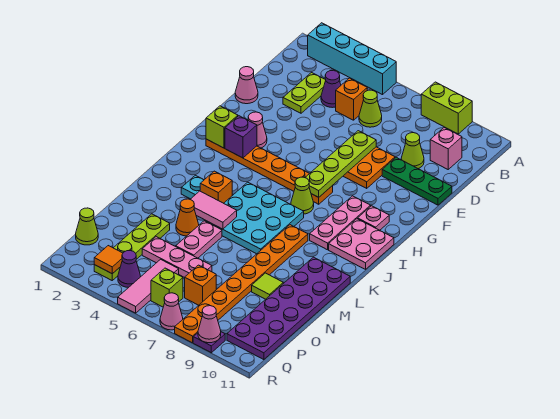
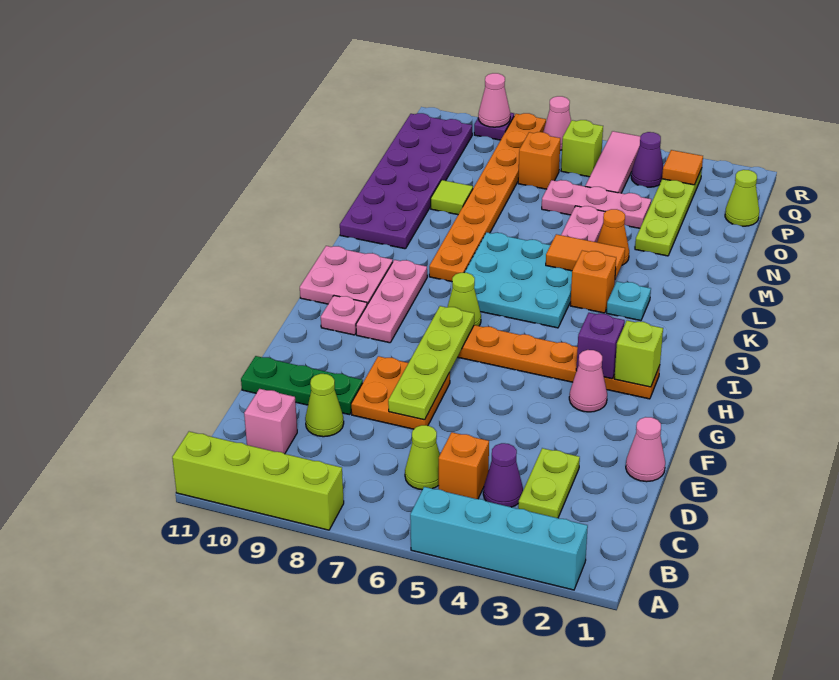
lime brick A8:A9 level 1 -> lime brick A8:A11 level 1
pink tile L4:L5 level 2 -> orange tile L4:L5 level 2

